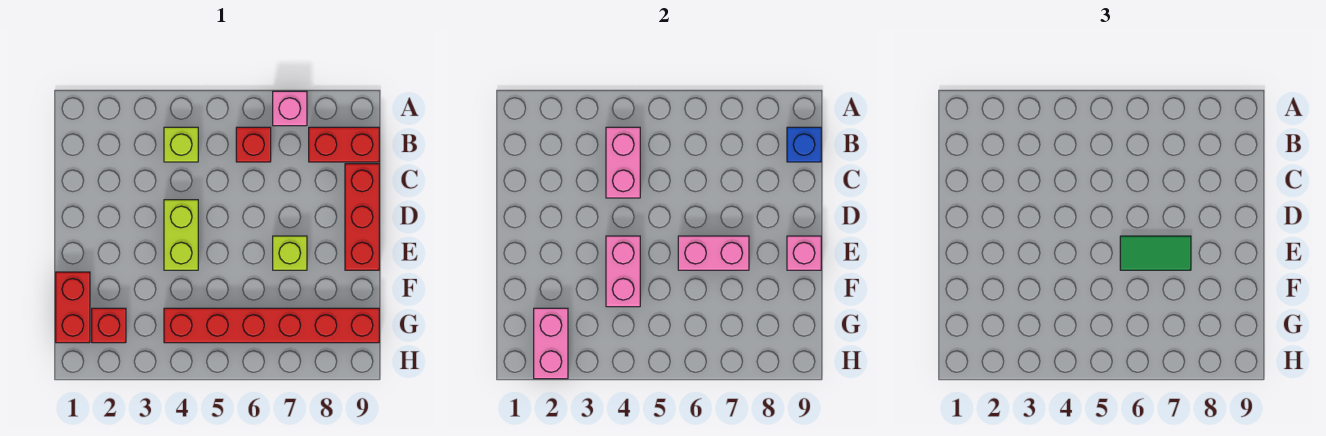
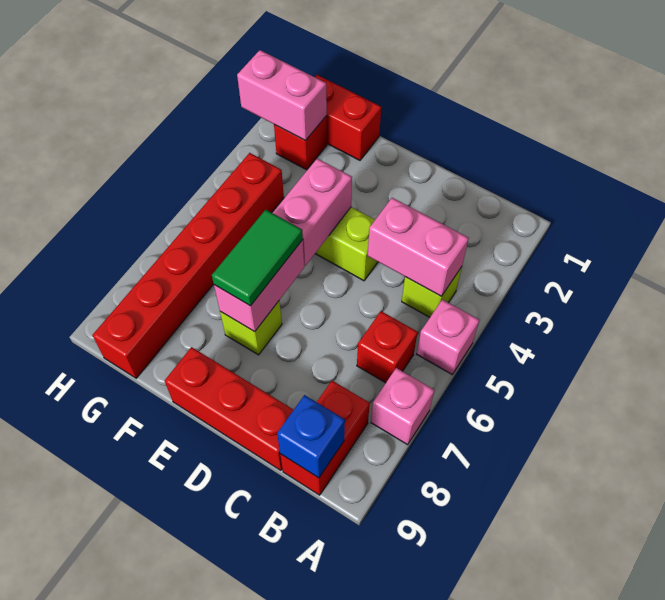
pink brick E4:F4 level 2 -> pink brick E4:E5 level 2
pink brick E9 level 2 -> pink brick A5 level 1

